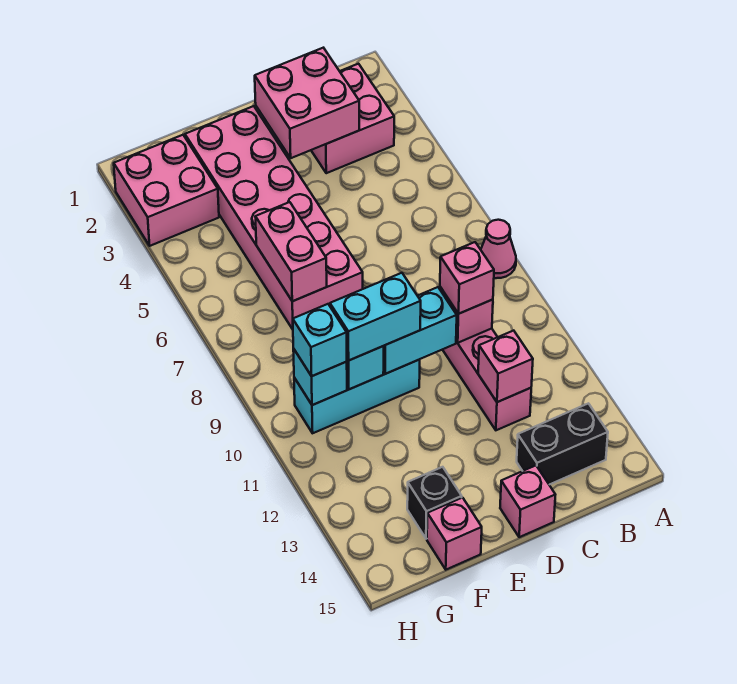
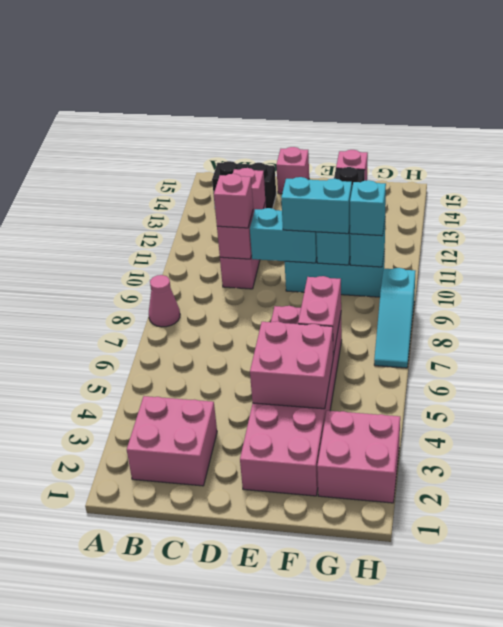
pink brick C2:D3 level 2 -> pink brick E4:F5 level 2
none -> cyan slope H7:H9 level 1 top 9

